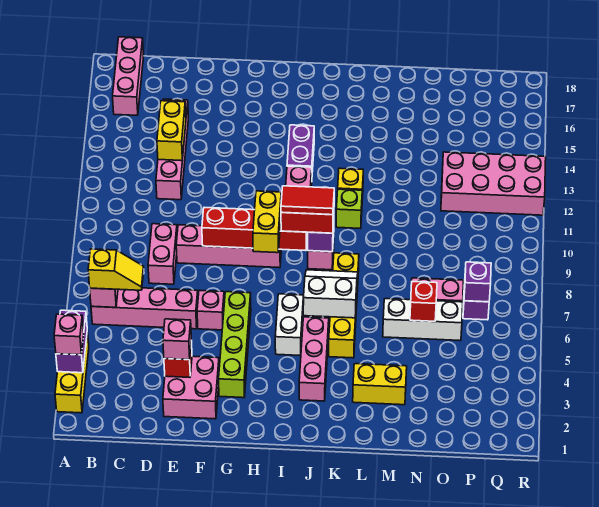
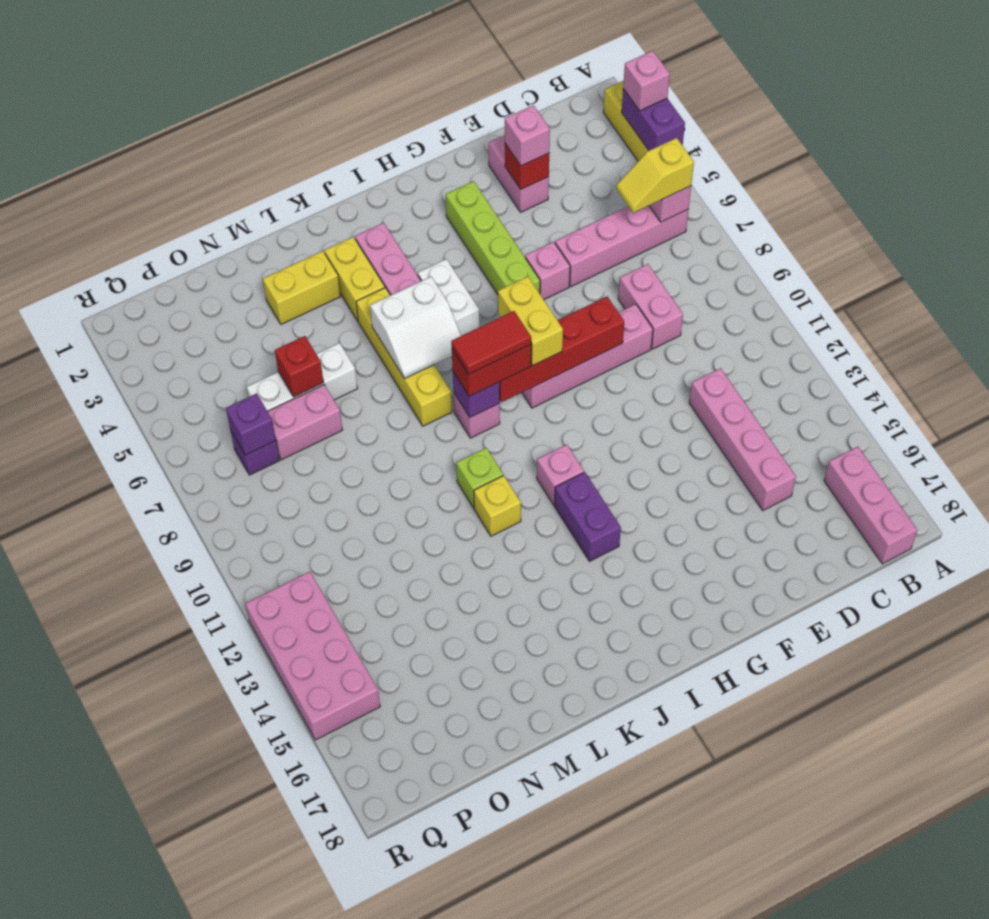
yellow brick D13:D14 level 2 -> yellow brick K3:K4 level 1
pink brick E2:F3 level 1 -> pink brick E2:E3 level 1
pink brick O12:R13 level 1 -> pink brick Q12:R15 level 1

